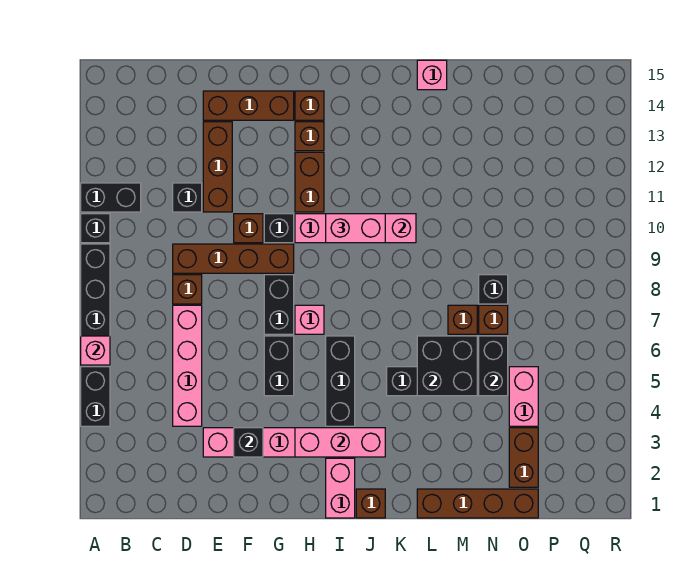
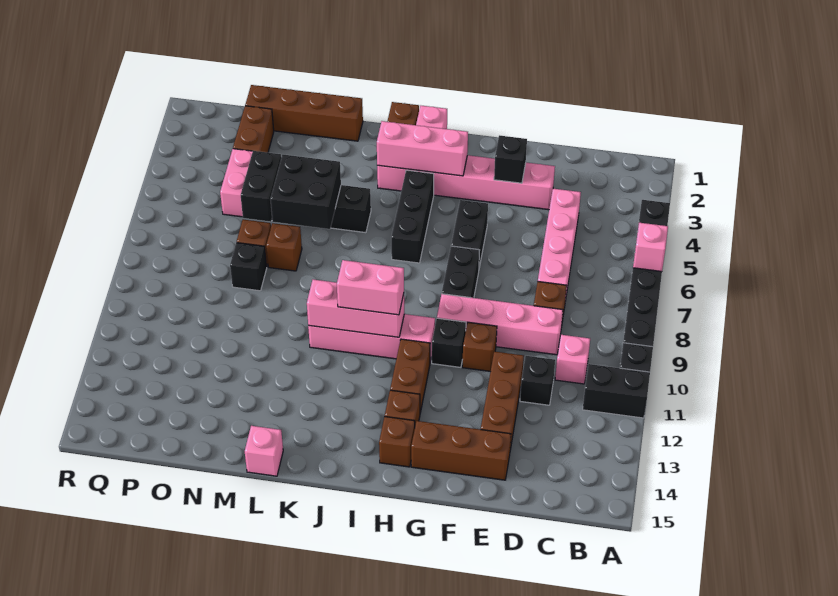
brown brick D9:G9 level 1 -> pink brick D9:G9 level 1
pink brick H7 level 1 -> pink brick C10 level 1

